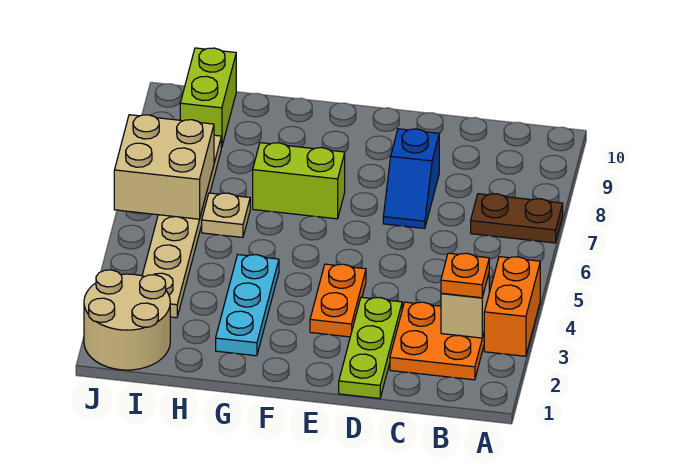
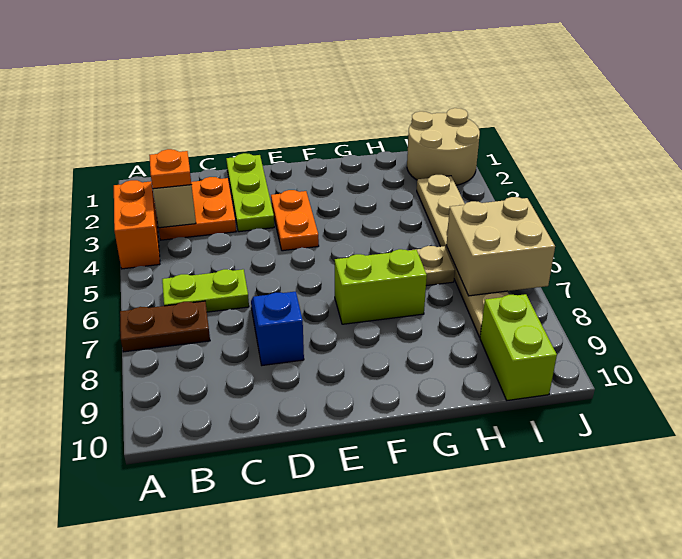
none -> lime plate B6:C6 level 1
cyan plate G2:G4 level 1 -> none

